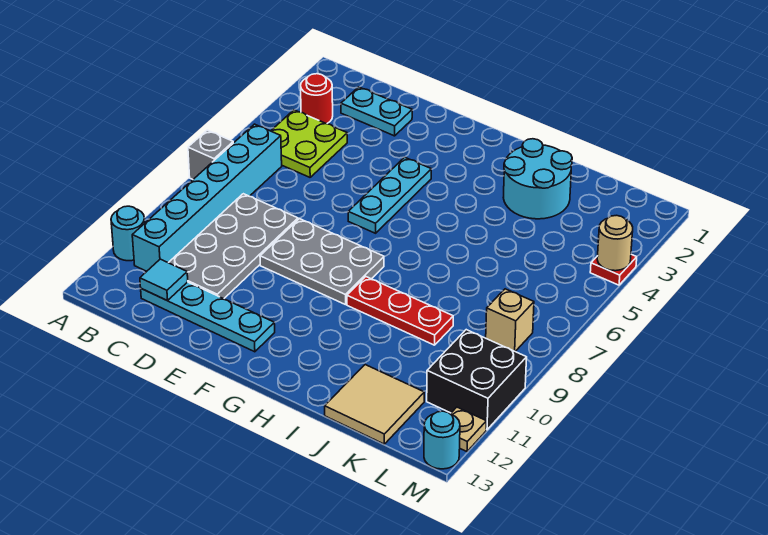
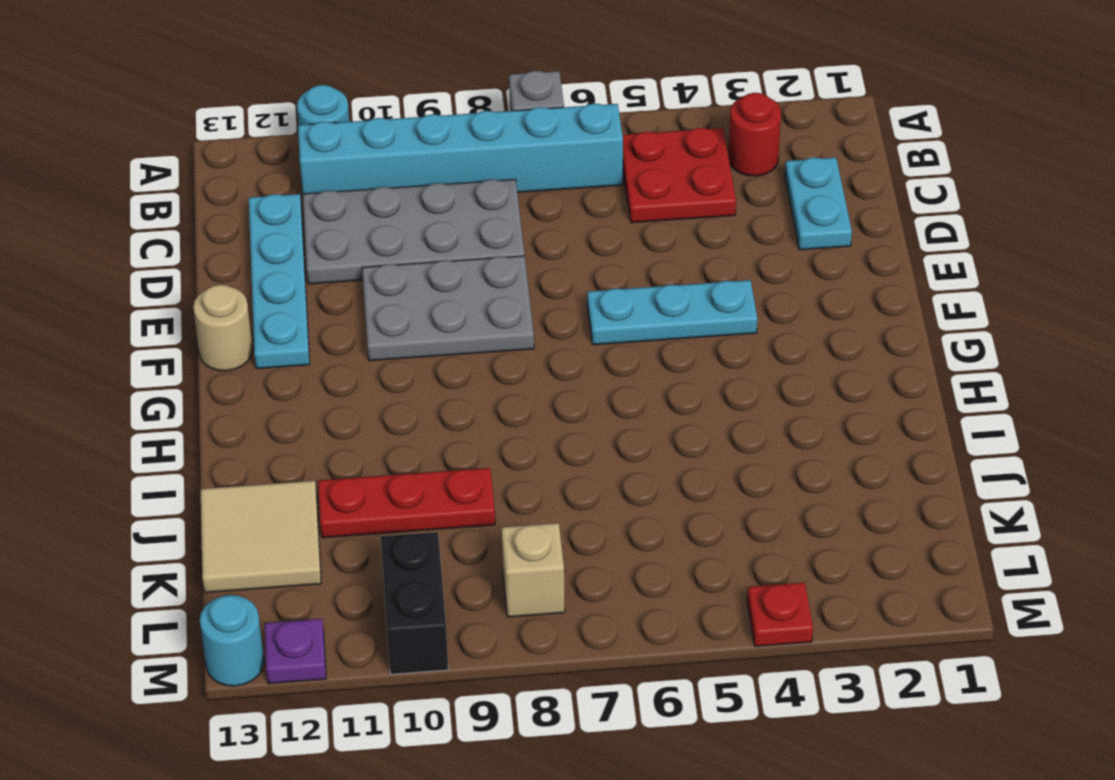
lime plate B4:C5 level 1 -> red plate B4:C5 level 1
cyan tile C12 level 2 -> none
grey plate E8:G9 level 1 -> grey plate E8:F10 level 1
red plate H9:J9 level 1 -> red plate J9:J11 level 1
cyan round brick I2:J3 level 1 -> none
black brick L10:M11 level 1 -> black brick L10:M10 level 1
tan round brick M4 level 2 -> tan round brick F13 level 1
tan plate M12 level 1 -> purple plate M12 level 1

